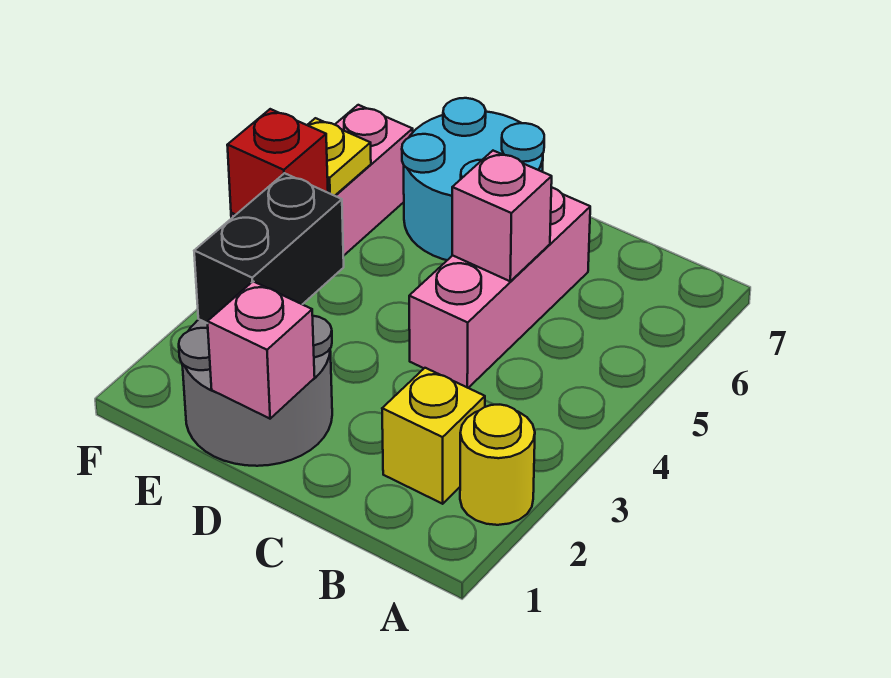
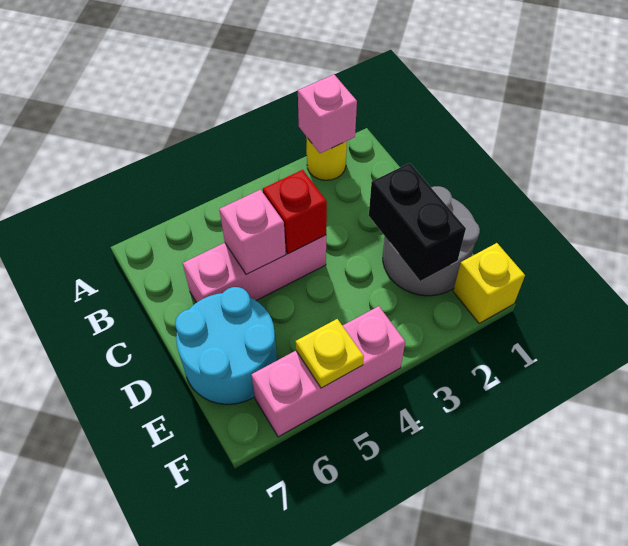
yellow brick B2 level 1 -> yellow brick F1 level 1
pink brick D1 level 2 -> pink brick A2 level 2
black brick E2:E3 level 2 -> black brick D2:E2 level 2
red brick F4 level 2 -> red brick C4 level 2

